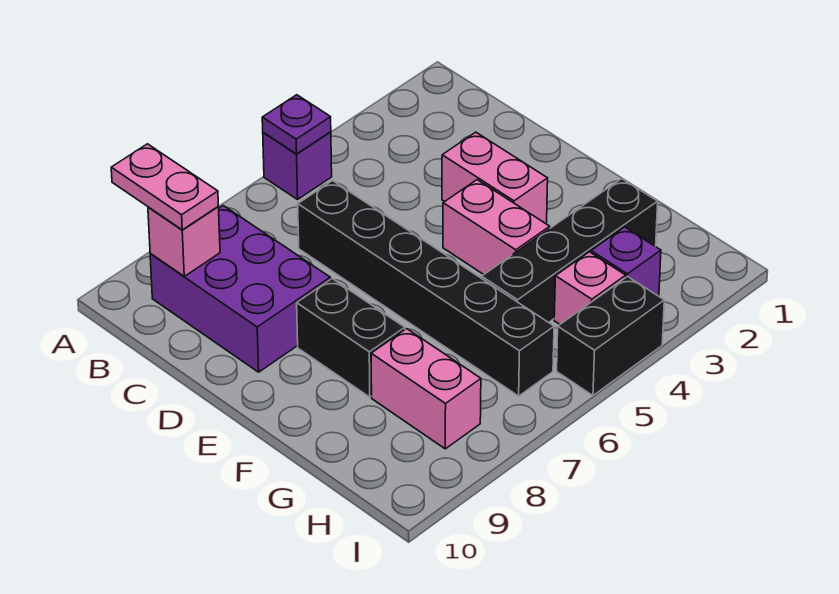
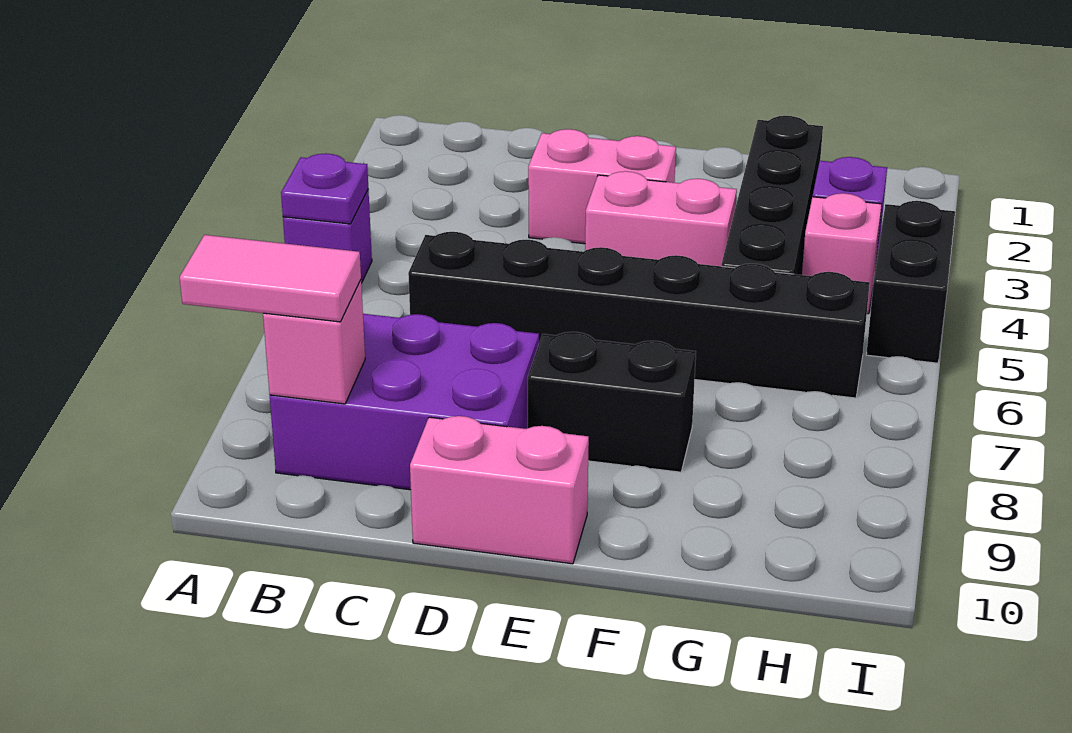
pink plate A9:B9 level 3 -> pink tile A9:B9 level 3
pink brick G8:H8 level 1 -> pink brick D10:E10 level 1

